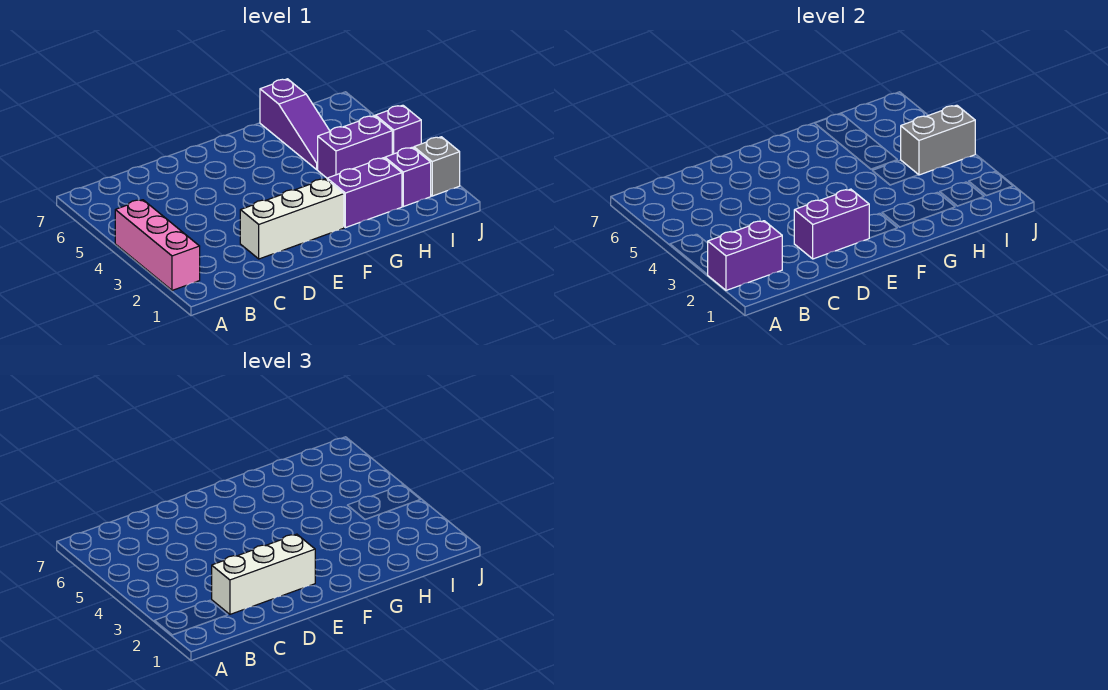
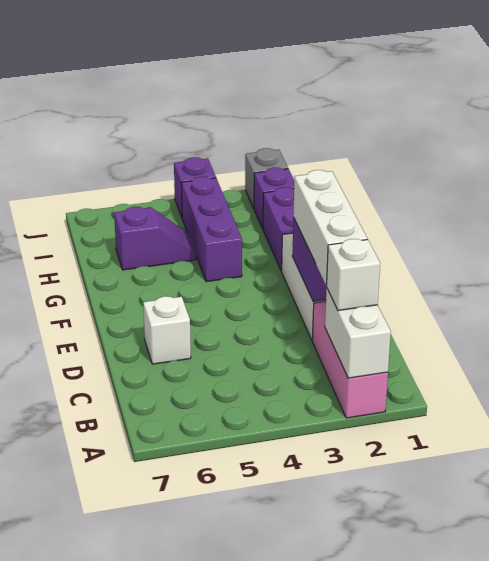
pink brick A2:A4 level 1 -> pink brick A2:C2 level 1
purple brick A2:B2 level 2 -> white brick A2:B2 level 2
none -> white brick B2 level 3
none -> white brick D6 level 1
purple brick H4:I4 level 1 -> purple brick G4:I4 level 1
purple slope H5:H7 level 1 top 7 -> purple slope H5:H6 level 1 top 6
grey brick I4:J4 level 2 -> none

